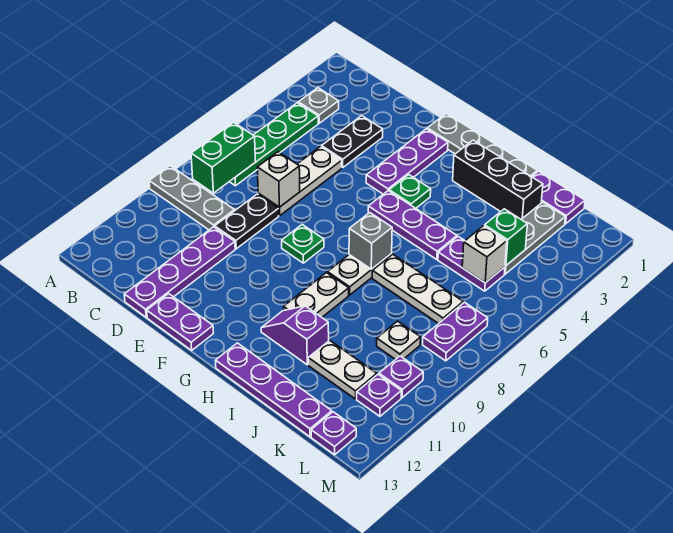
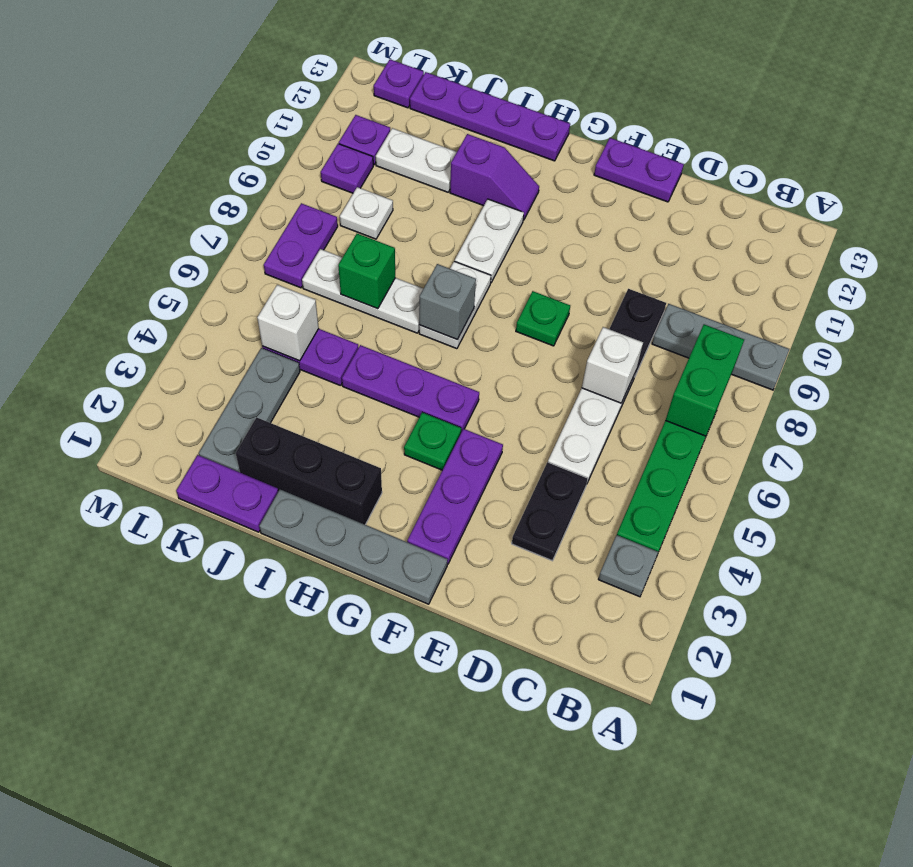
purple plate D10:D13 level 1 -> none
green brick K4 level 2 -> green brick J7 level 2

